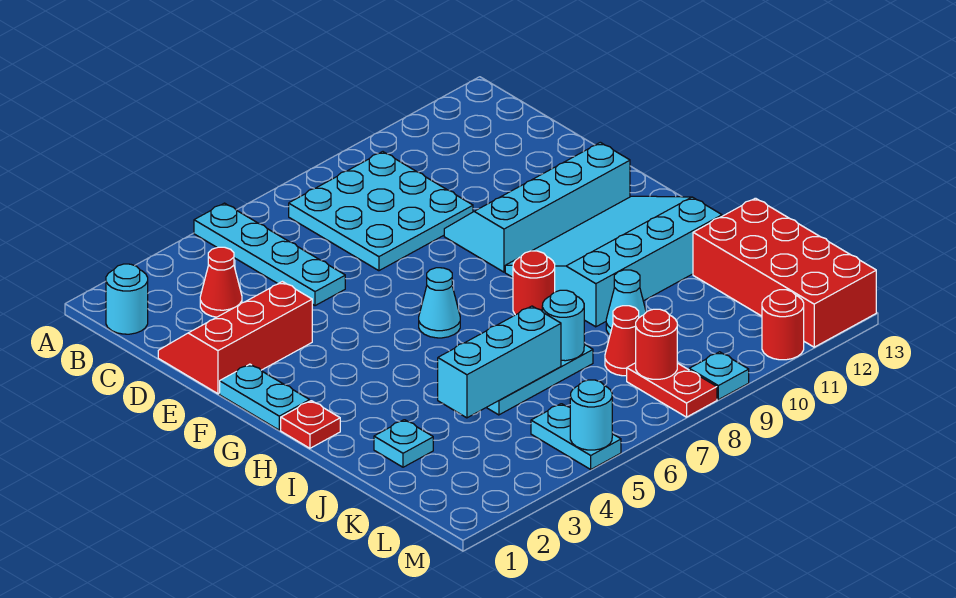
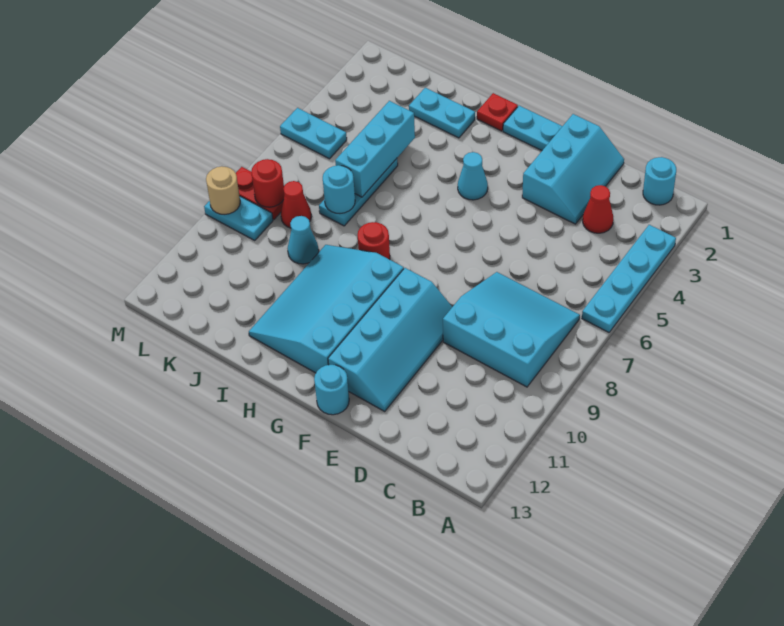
cyan plate A5:D5 level 1 -> cyan plate A3:A6 level 1
cyan plate B7:D9 level 1 -> cyan slope B7:D9 level 1 top 9
red slope D1:E3 level 1 top E -> cyan slope D1:E3 level 1 top E
cyan cone G6 level 1 -> cyan cone G4 level 1
cyan slope G9:I12 level 1 top I -> cyan slope G9:I12 level 1 top G
cyan plate J2 level 1 -> cyan plate I2:J2 level 1
red brick J12:M13 level 1 -> none
cyan round brick M5 level 2 -> cyan round brick F13 level 1
cyan plate M9 level 1 -> cyan plate L9:M9 level 1
none -> tan round brick M9 level 2
red round brick M11 level 1 -> none

